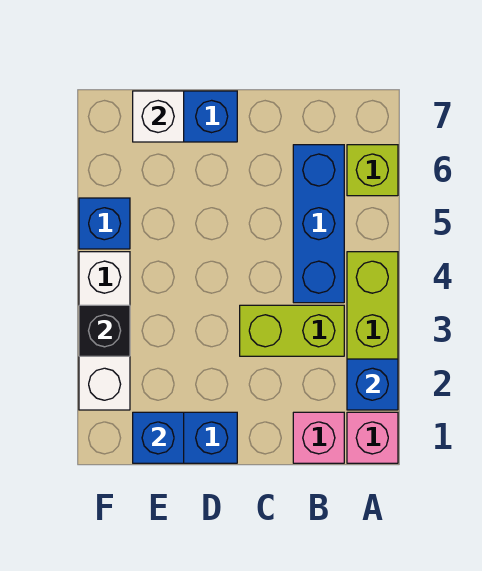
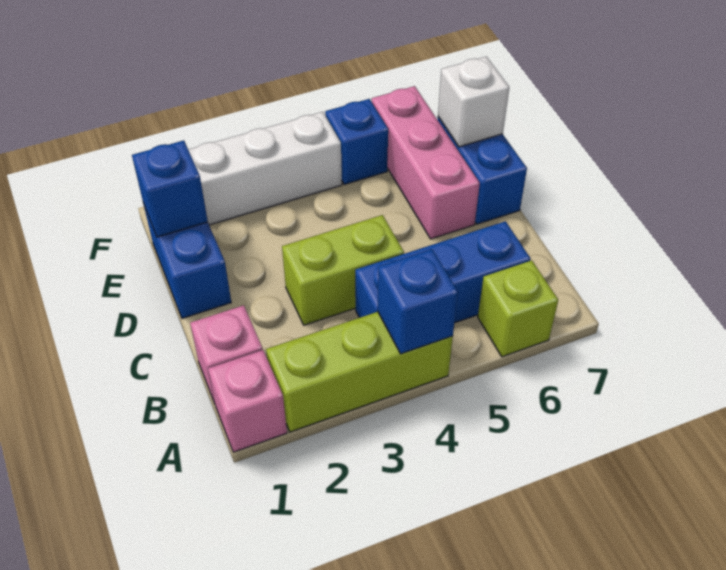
blue brick A2 level 2 -> blue brick A4 level 2
lime brick B3:C3 level 1 -> lime brick C3:C4 level 1
none -> pink brick D6:F6 level 1
black brick F3 level 2 -> none

